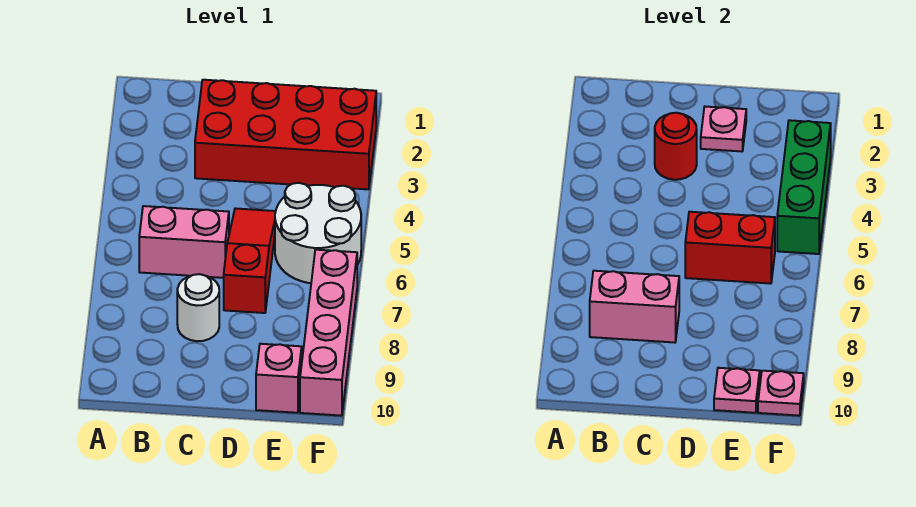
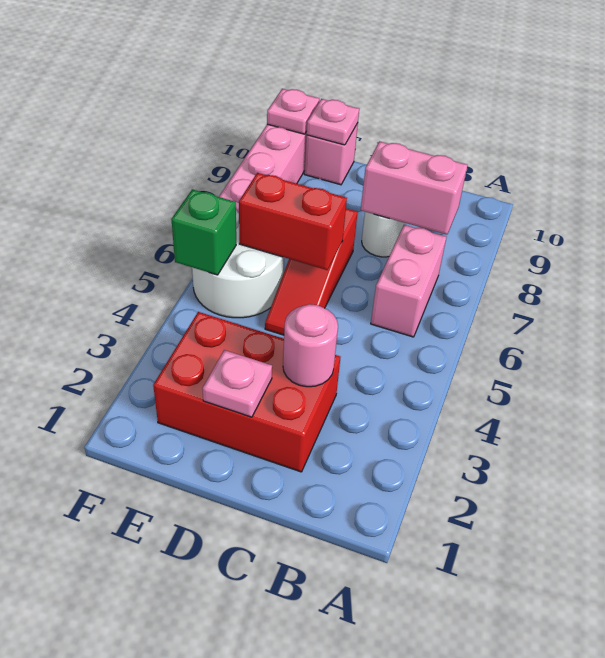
pink brick B6:C6 level 1 -> pink brick B6:B7 level 1
red brick C2:F3 level 1 -> red brick C2:E3 level 1
red round brick C3 level 2 -> pink round brick C3 level 2
green brick F3:F5 level 2 -> green brick F5 level 2

